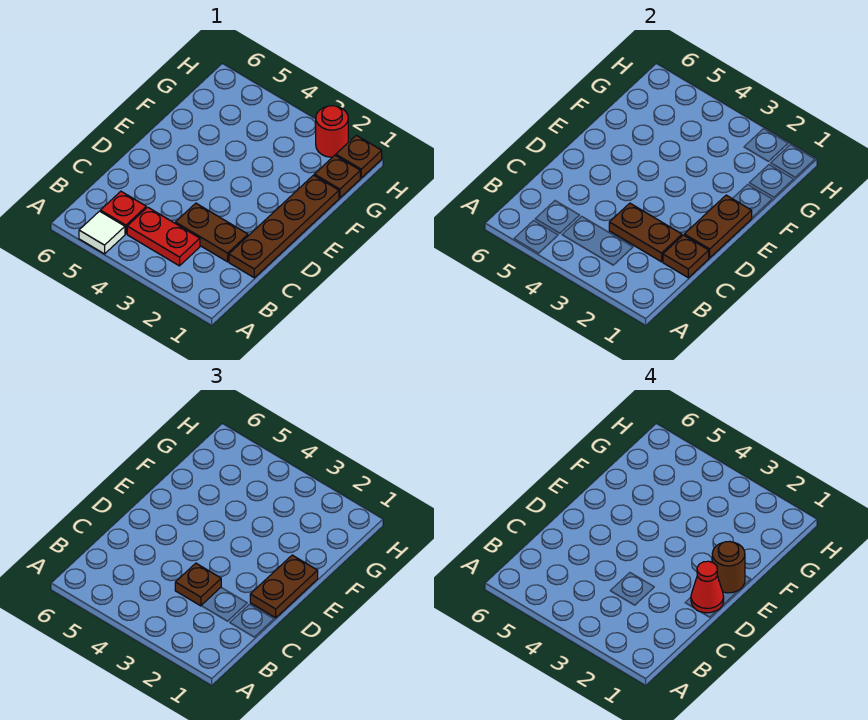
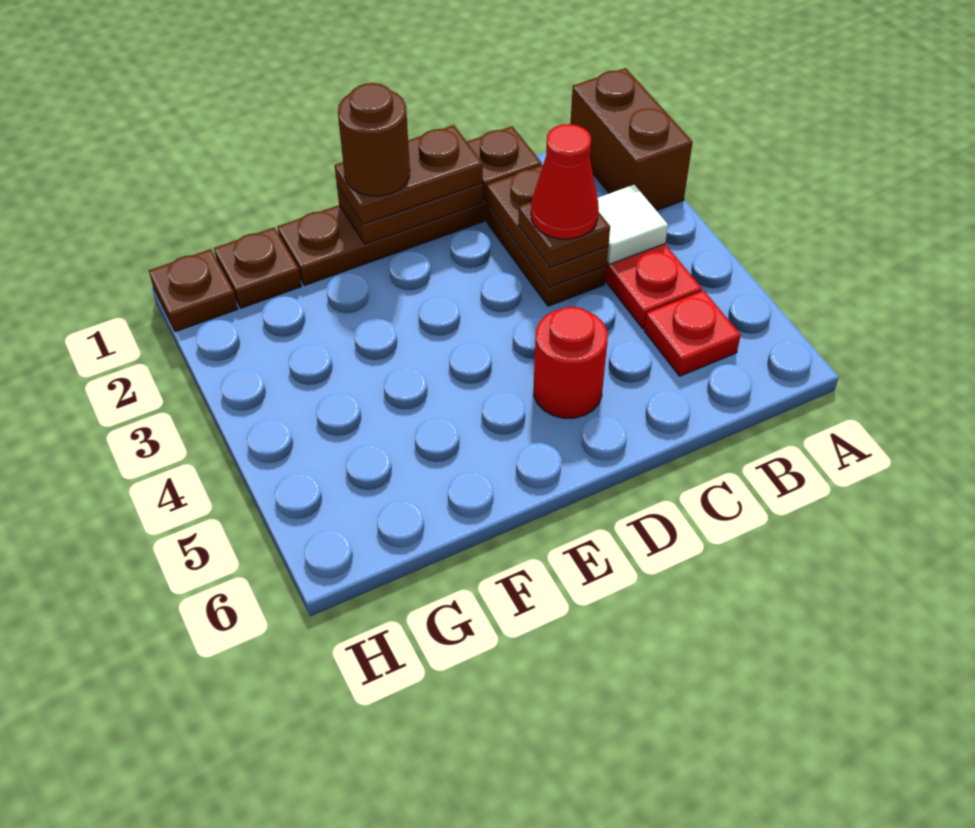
none -> brown brick A1:A2 level 1
white tile A5 level 1 -> white tile B3 level 2
red cone D1 level 4 -> red cone C3 level 4
red round brick H2 level 1 -> red round brick D5 level 1

